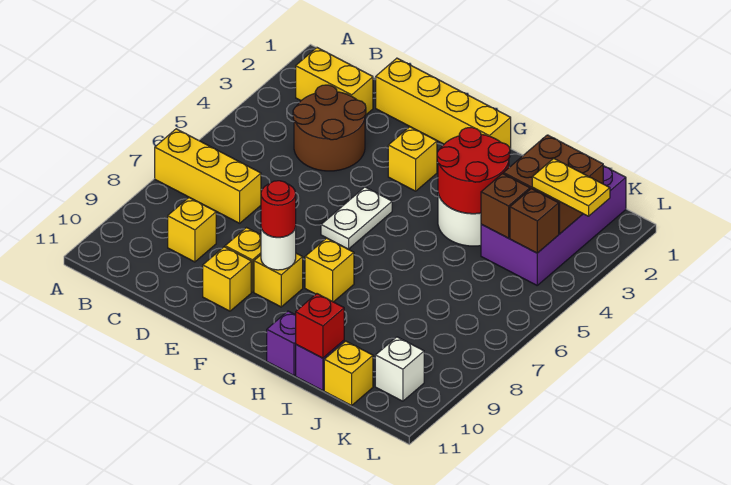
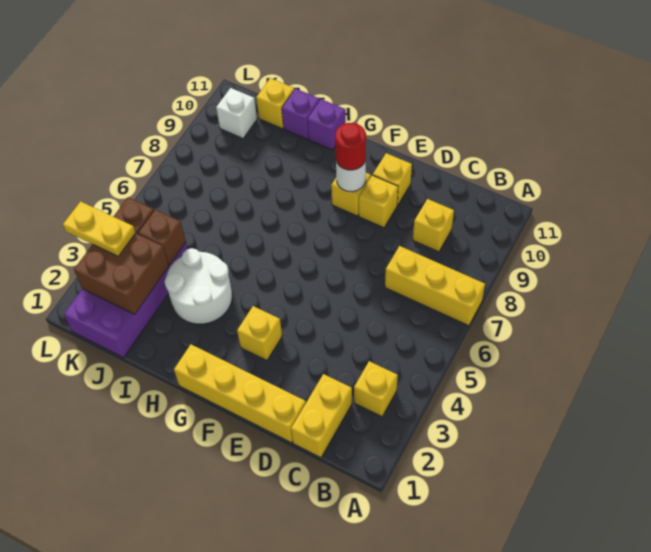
yellow brick B2:C2 level 1 -> yellow brick C1:C2 level 1
brown round brick C3:D4 level 1 -> none
white plate F5:F6 level 1 -> none
yellow brick G8 level 1 -> yellow brick B3 level 1
red round brick H3:I4 level 2 -> none
red brick I11 level 2 -> none

